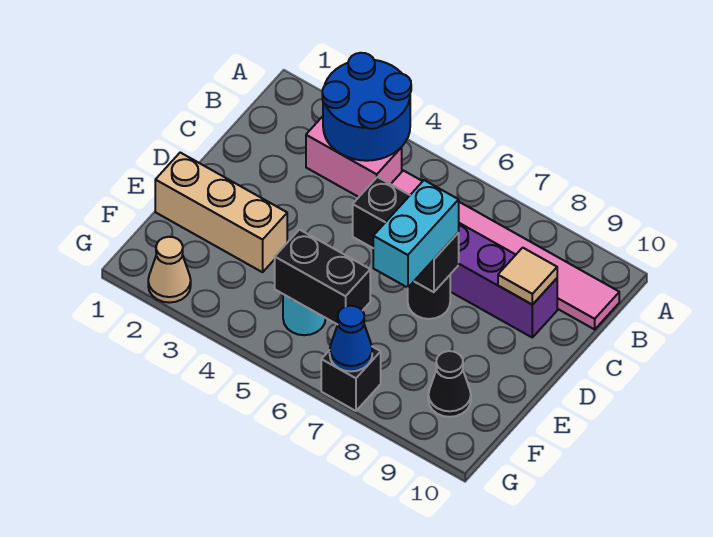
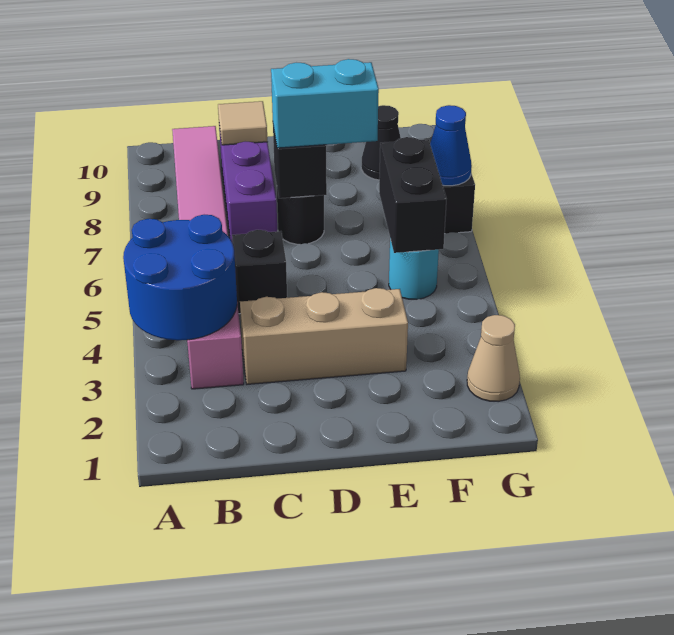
tan brick E1:E3 level 1 -> tan brick C3:E3 level 1

